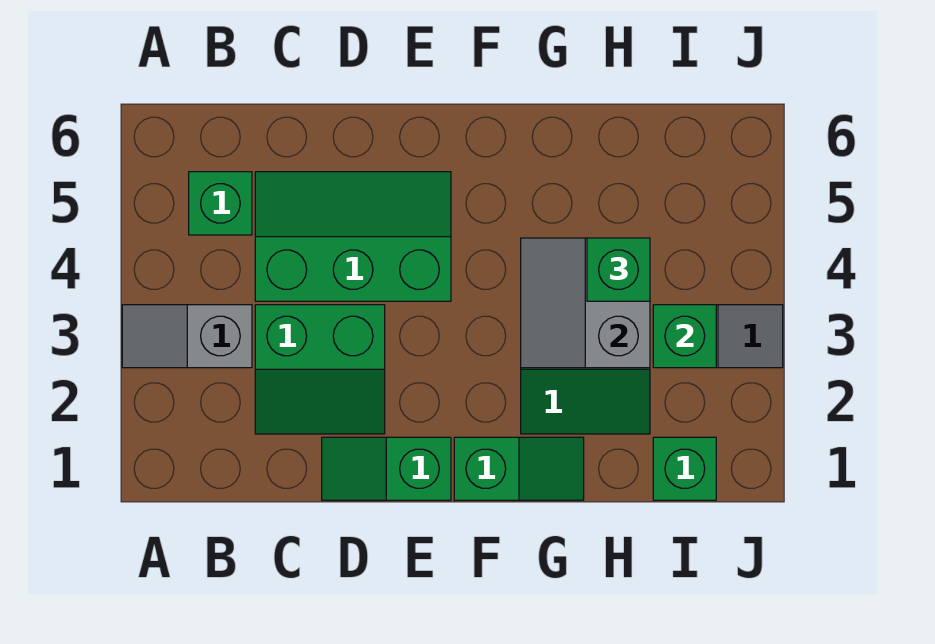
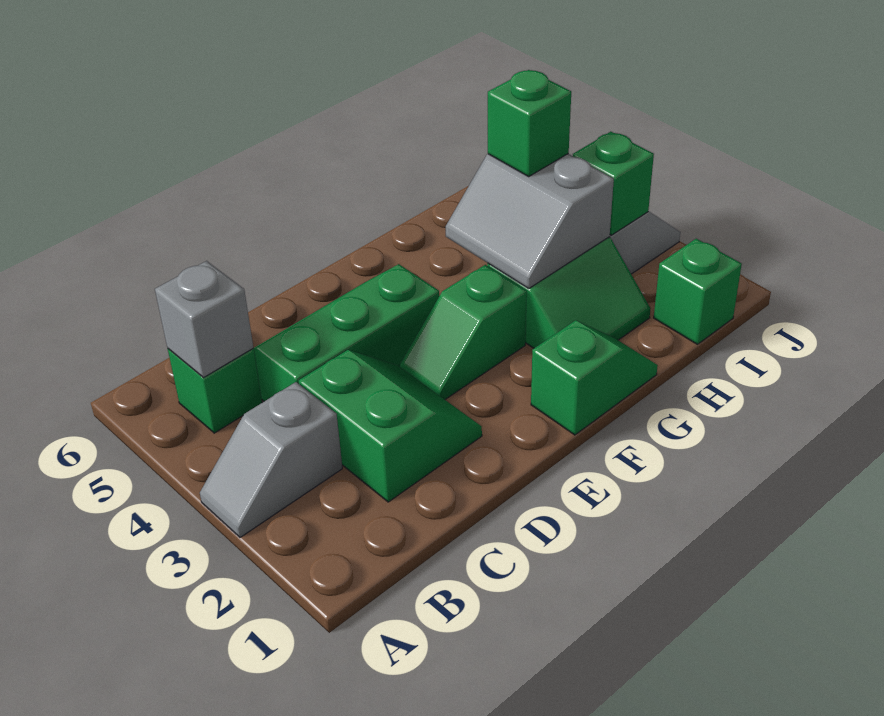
none -> grey brick B5 level 2
green slope C2:D3 level 1 top 3 -> green slope C2:D3 level 1 top C
green slope D1:E1 level 1 top E -> green slope E3:F3 level 1 top F

